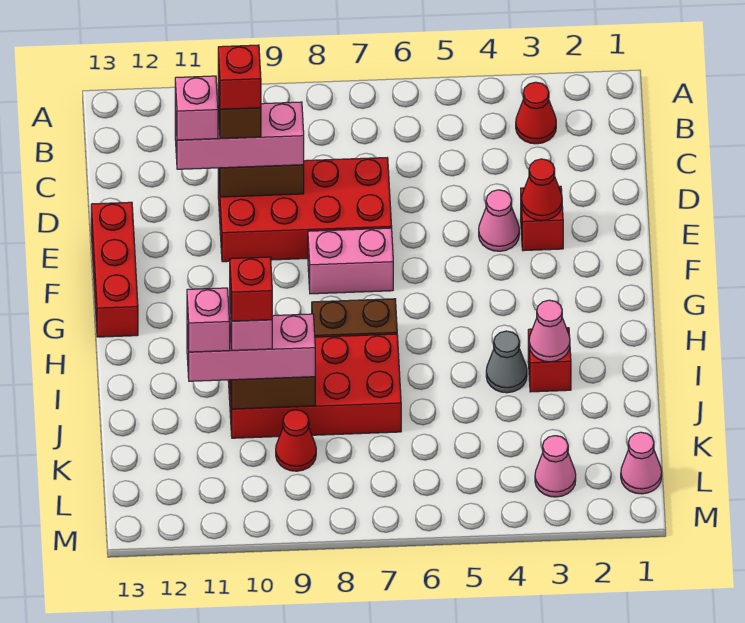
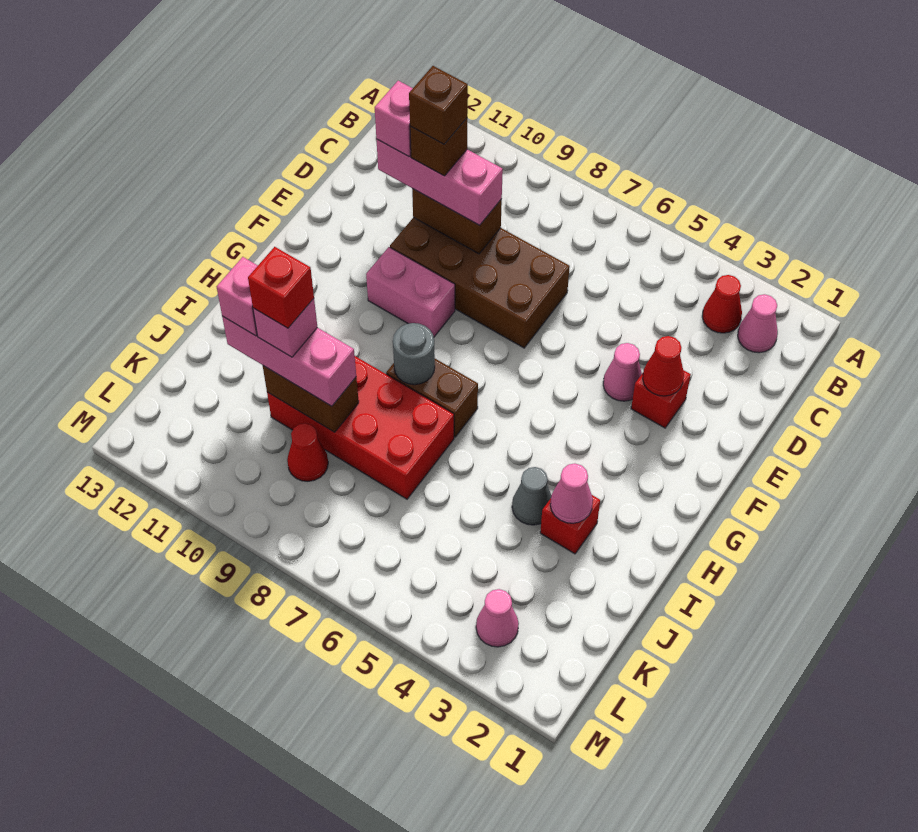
red brick D7:E10 level 1 -> brown brick D7:E10 level 1
red brick D10 level 5 -> brown brick D10 level 5
red brick E13:G13 level 1 -> none
pink brick F7:F8 level 1 -> pink brick F9:F10 level 1
none -> grey round brick H8 level 2
pink cone L1 level 1 -> pink cone B2 level 1

